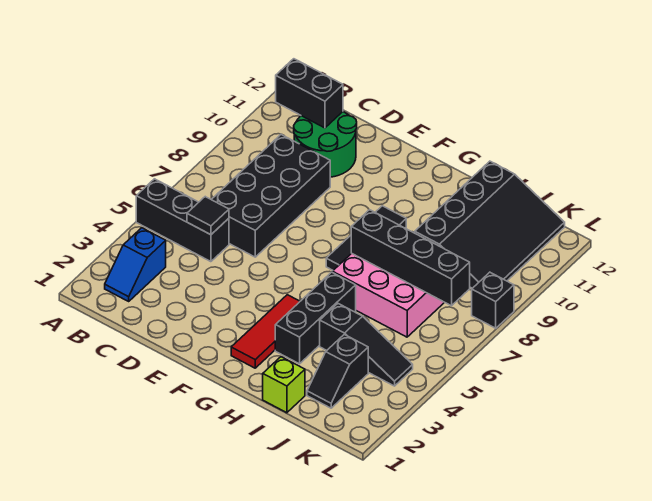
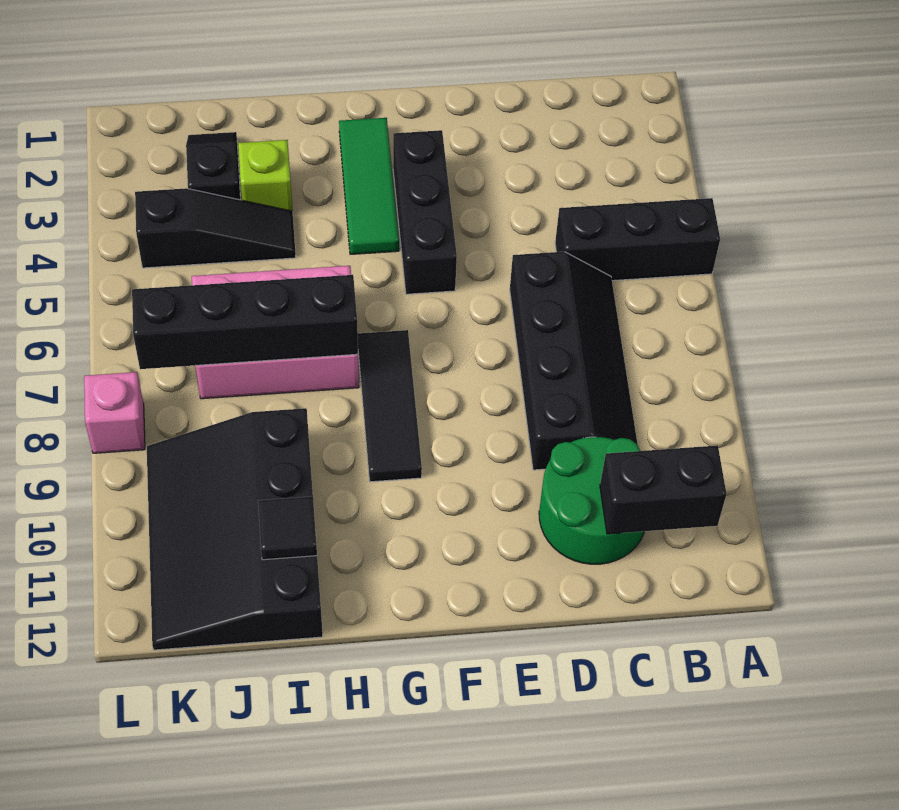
blue slope B2:B3 level 1 top 3 -> none
black tile C5 level 2 -> black tile I11 level 2
black brick C6:D9 level 1 -> black slope C6:D9 level 1 top D
red tile G2:G4 level 1 -> green tile G2:G4 level 1
black brick H3:H5 level 1 -> black brick F3:F5 level 1
lime brick I1 level 1 -> lime brick I3 level 1
black slope I4:K4 level 1 top I -> black slope I4:K4 level 1 top K
black brick L8 level 1 -> pink brick L8 level 1

